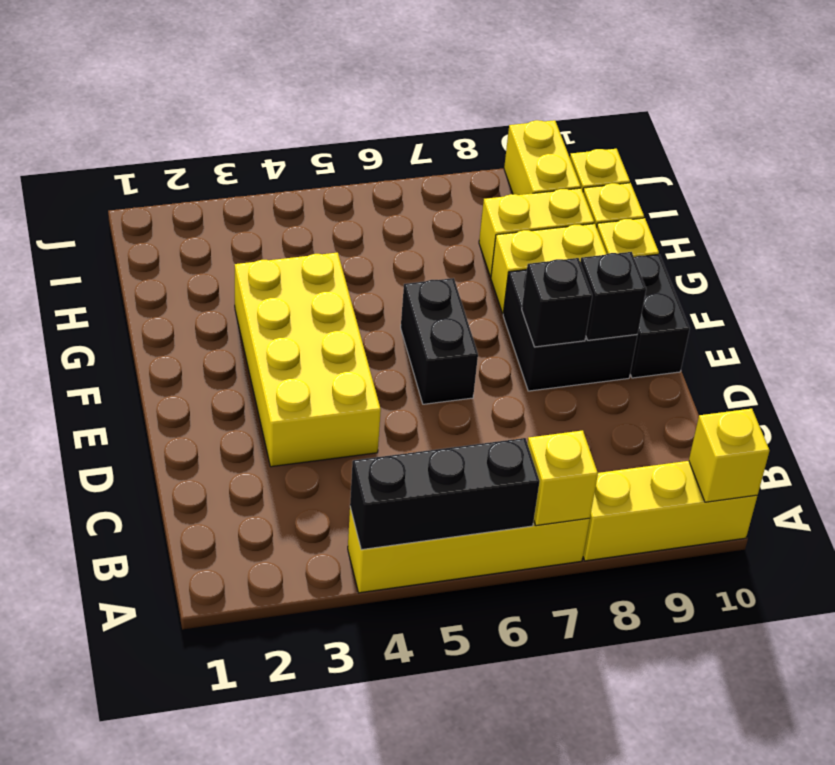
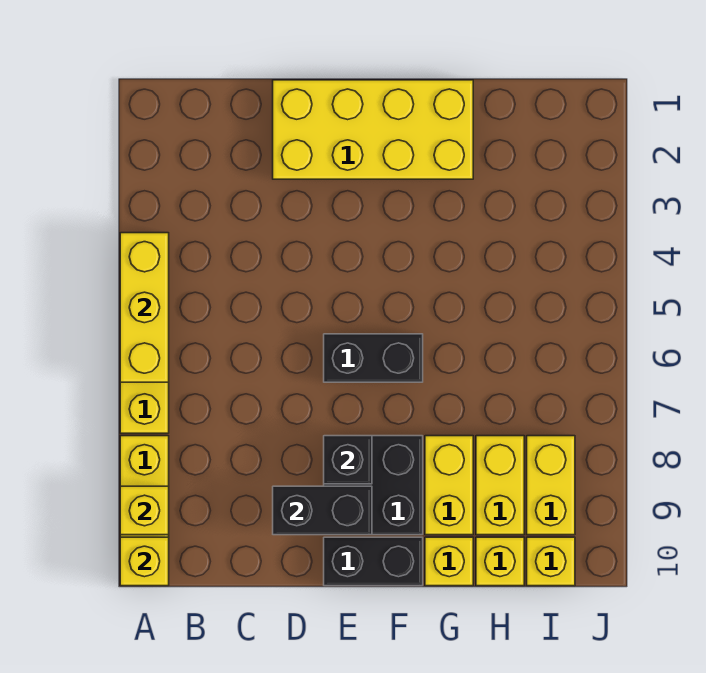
black brick A4:A6 level 2 -> yellow brick A4:A6 level 2
yellow brick A7 level 2 -> yellow brick A9 level 2
yellow brick D3:G4 level 1 -> yellow brick D1:G2 level 1
black brick E9 level 2 -> black brick D9:E9 level 2
yellow brick I9:J9 level 1 -> yellow brick I8:I9 level 1

